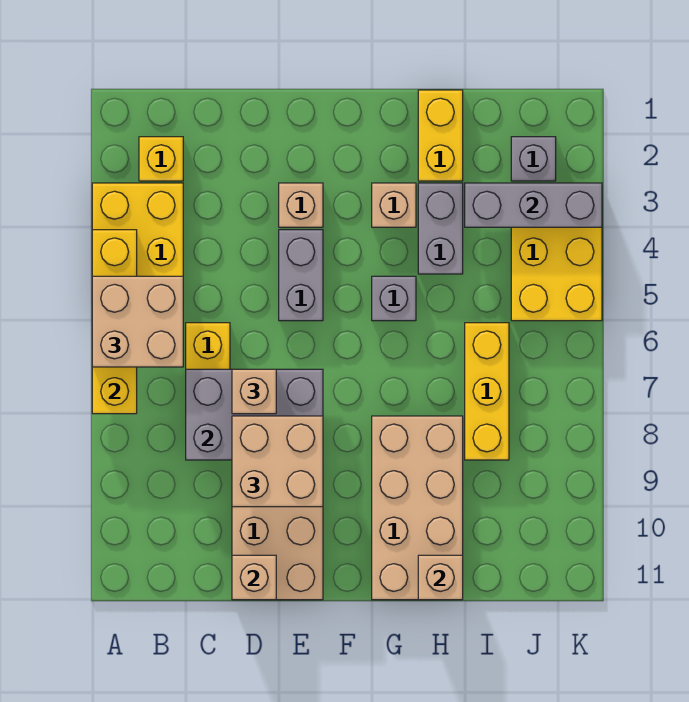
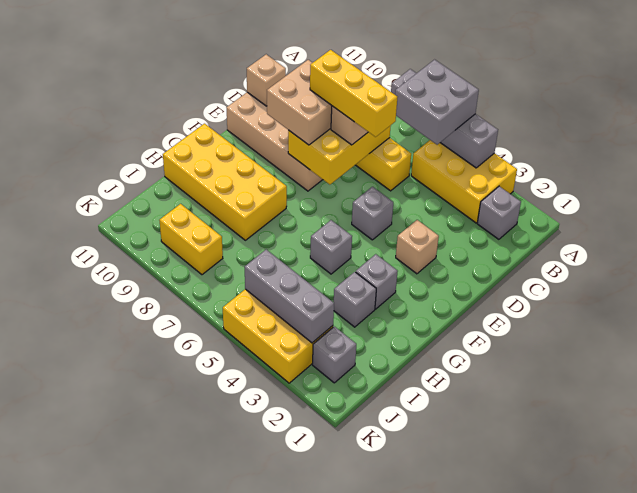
yellow brick A4:A7 level 2 -> grey brick A4:A7 level 2
tan brick A5:B6 level 3 -> grey brick A5:B6 level 3
yellow brick B2 level 1 -> grey brick B2 level 1
grey brick C7:E8 level 2 -> yellow brick C7:E8 level 2
grey brick E4:E5 level 1 -> grey brick E5 level 1
tan brick G3 level 1 -> grey brick G3 level 1
tan brick G8:H11 level 1 -> yellow brick G8:H11 level 1
yellow brick H1:H2 level 1 -> yellow brick J8:J9 level 1
grey brick H3:H4 level 1 -> grey brick H3 level 1
tan brick H11 level 2 -> none
grey brick I3:K3 level 2 -> grey brick J3:J5 level 2
yellow brick I6:I8 level 1 -> yellow brick D6:D8 level 4

